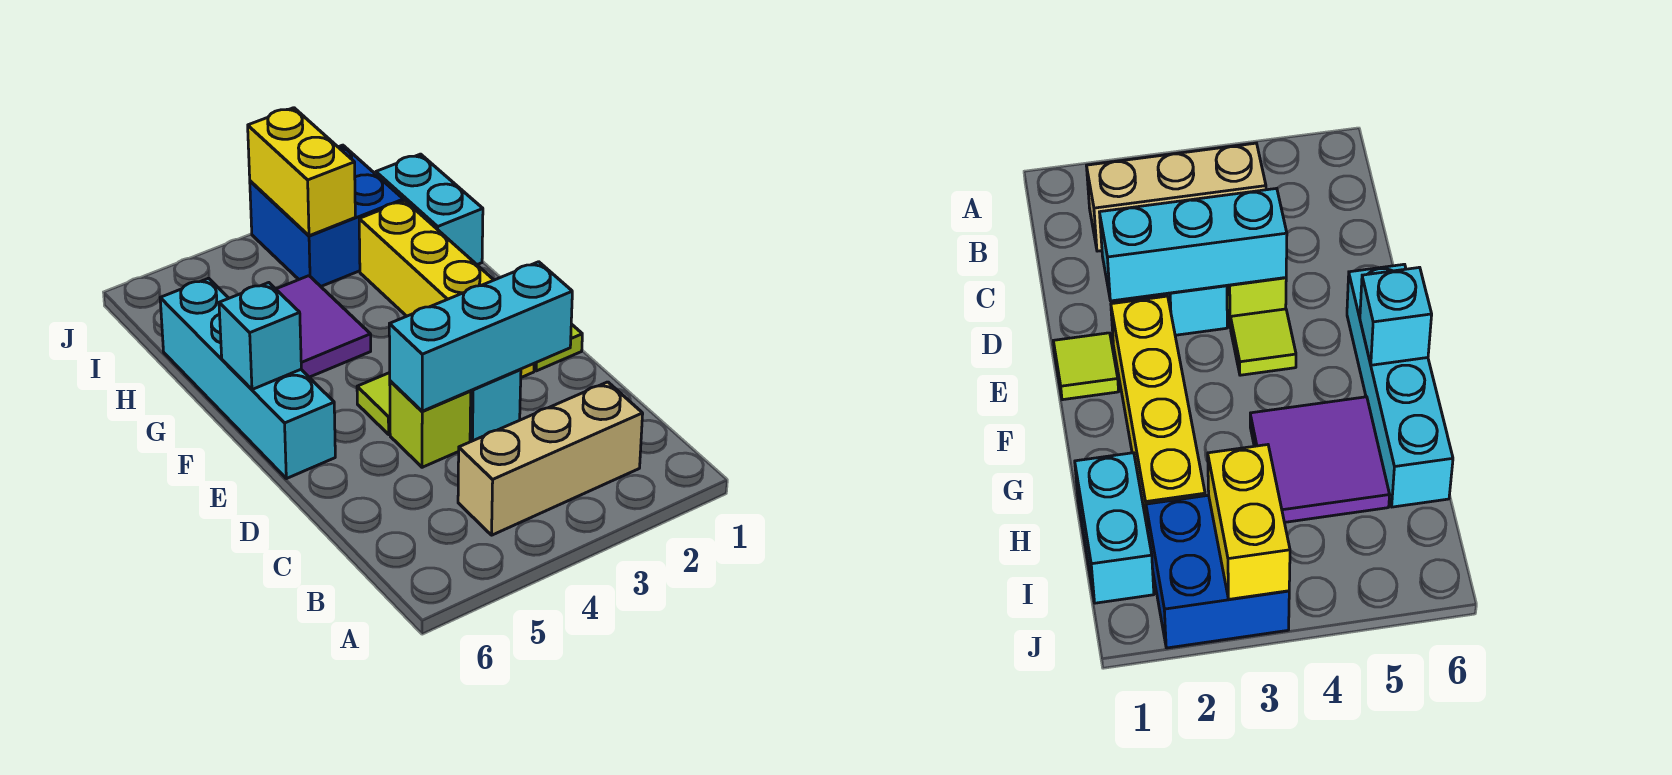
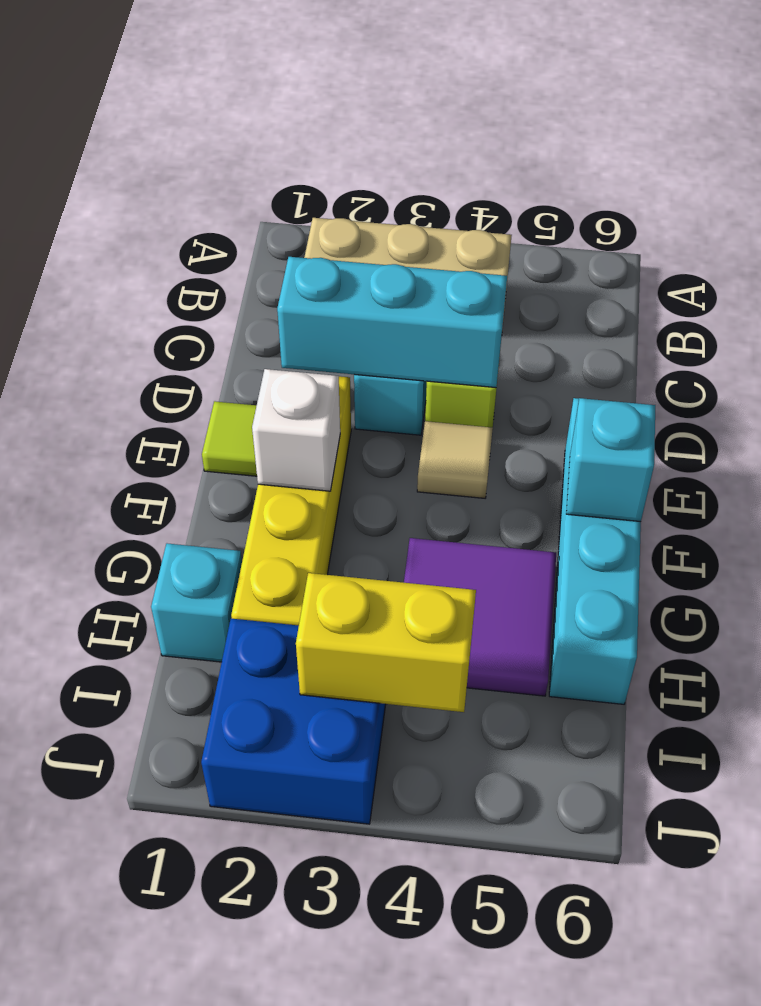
lime tile E4 level 1 -> tan tile E4 level 1
none -> white brick F2 level 2
cyan brick H1:I1 level 1 -> cyan brick H1 level 1
yellow brick I3:J3 level 2 -> yellow brick I3:I4 level 2

